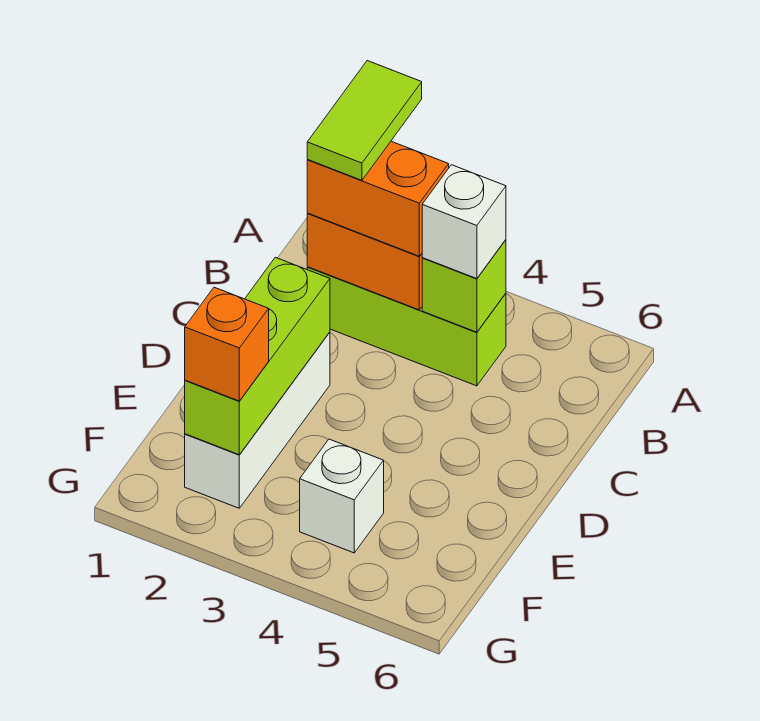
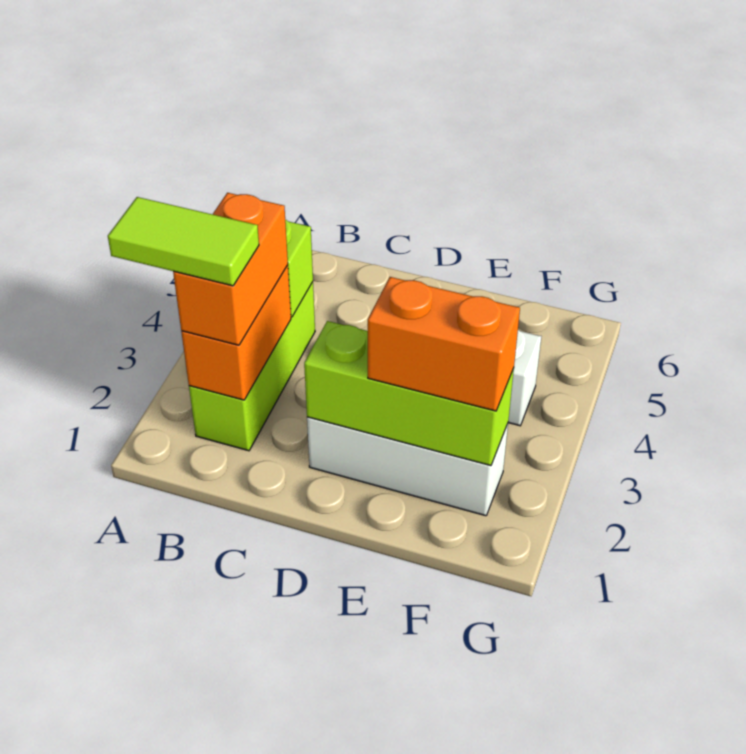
white brick B4 level 3 -> none
orange brick F2 level 3 -> orange brick E2:F2 level 3

